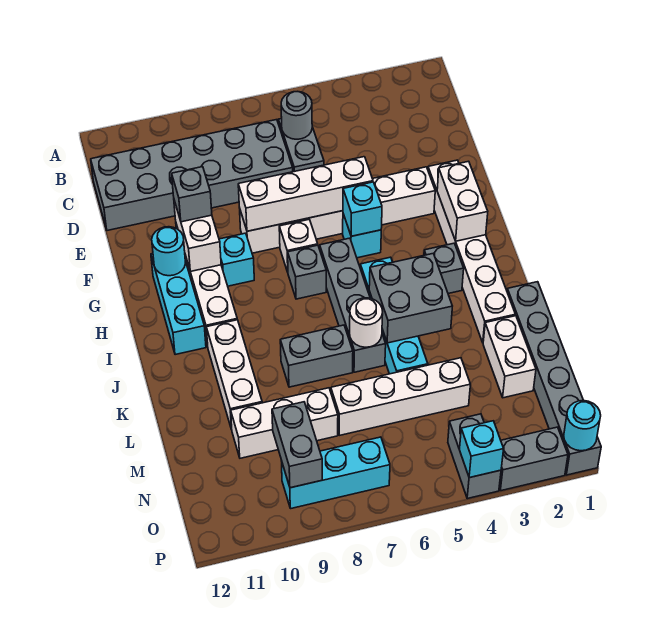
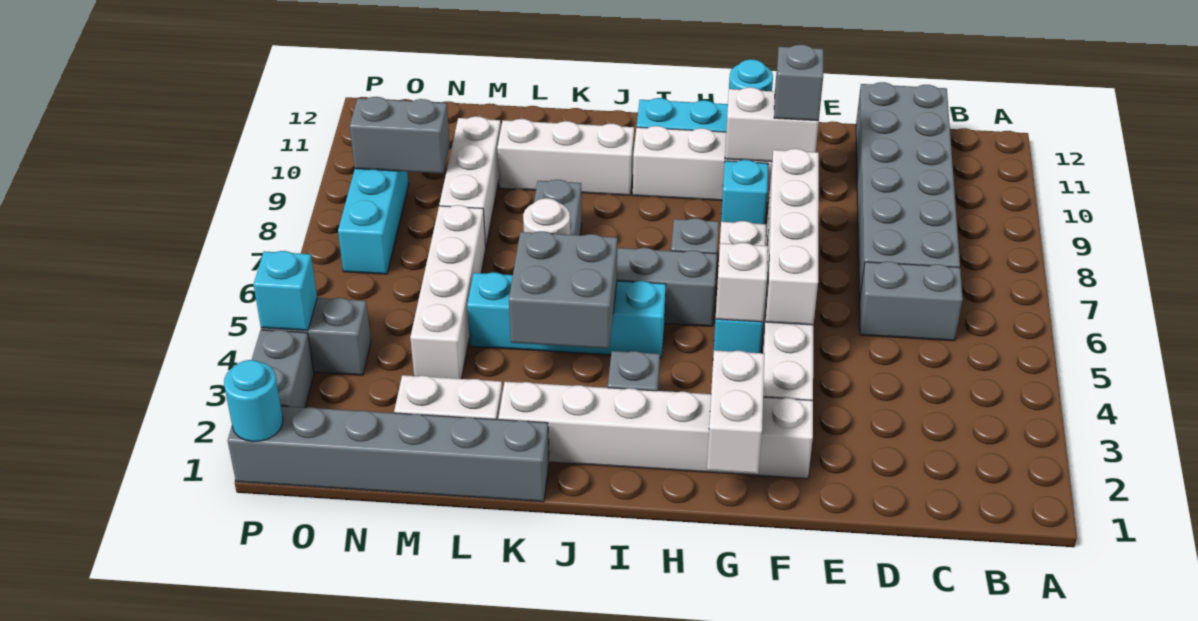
grey round brick C6 level 2 -> none
white brick G2:H2 level 2 -> white brick G1:G2 level 2
cyan brick G5 level 2 -> white brick G5 level 2

